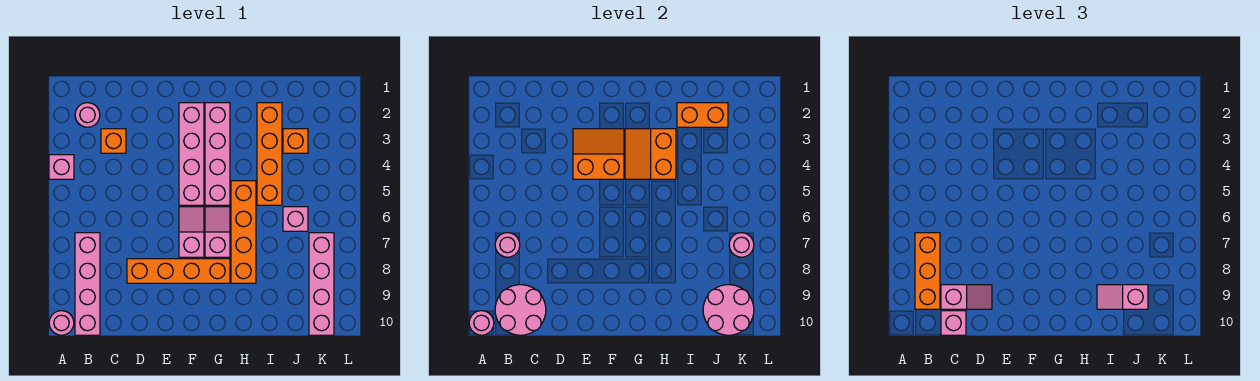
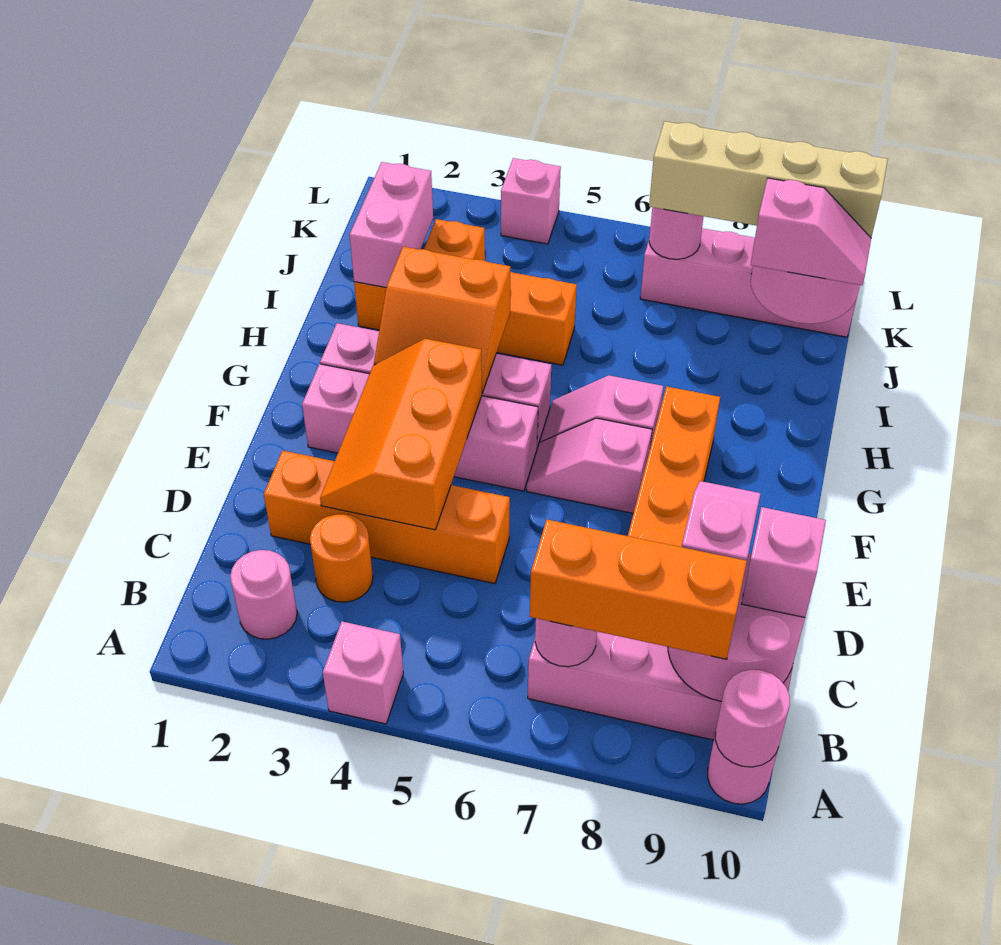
orange brick C3 level 1 -> orange round brick C3 level 1
orange slope E3:F4 level 2 top 4 -> orange slope D3:F4 level 2 top 4
orange brick H5:H8 level 1 -> orange brick D2:D5 level 1
orange brick I2:J2 level 2 -> pink brick I2:J2 level 2
pink slope I9:J9 level 3 top J -> pink slope J9:J10 level 3 top 9
pink brick J6 level 1 -> pink brick L4 level 1
none -> tan brick K7:K10 level 3

